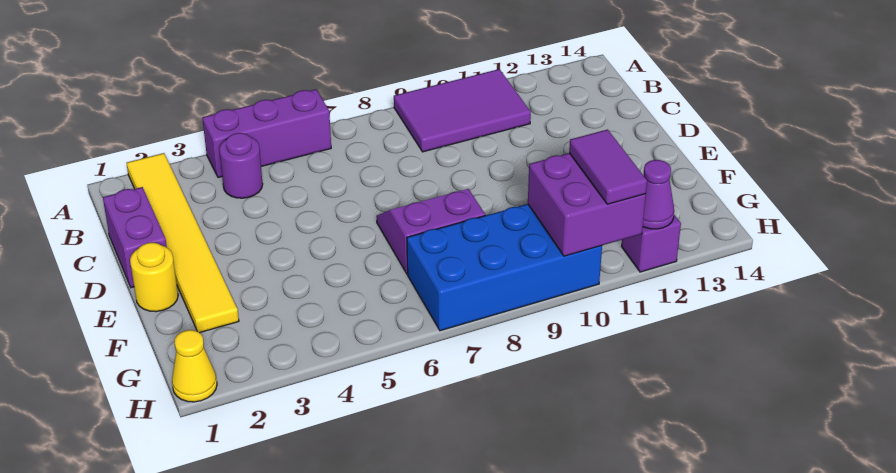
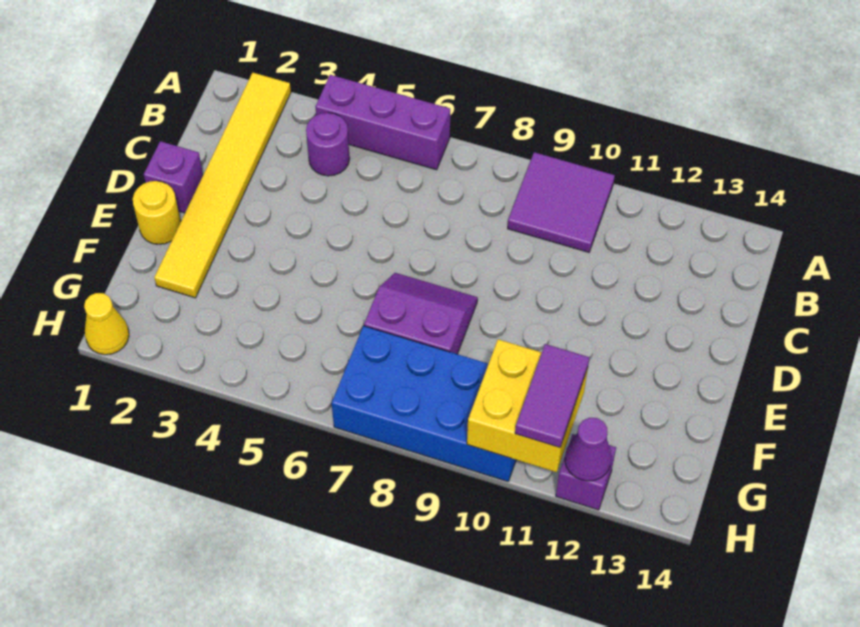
purple tile A9:B11 level 1 -> purple tile A9:B10 level 1
purple brick C1:D1 level 1 -> purple brick D1 level 1
purple brick G10:H11 level 2 -> yellow brick G10:H11 level 2

